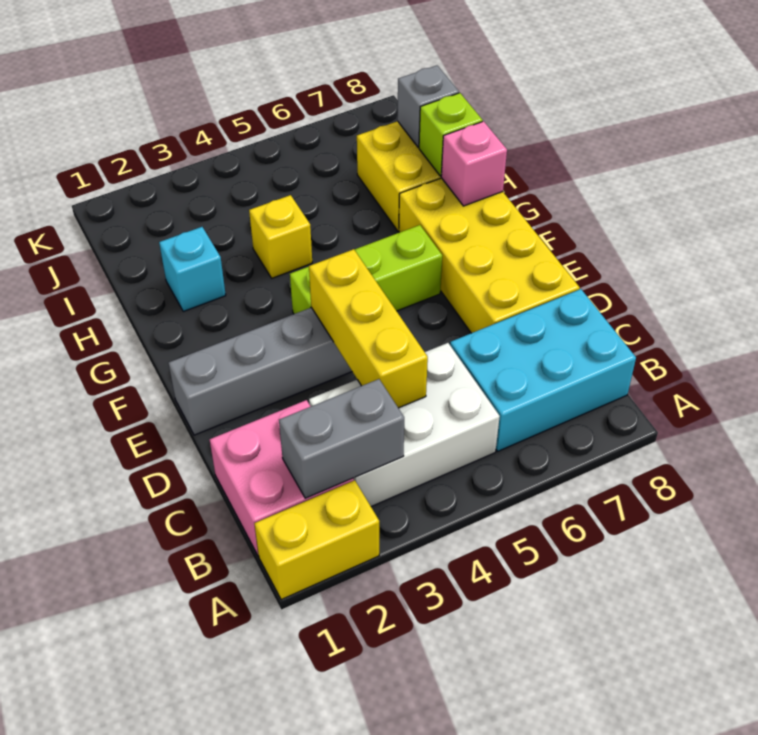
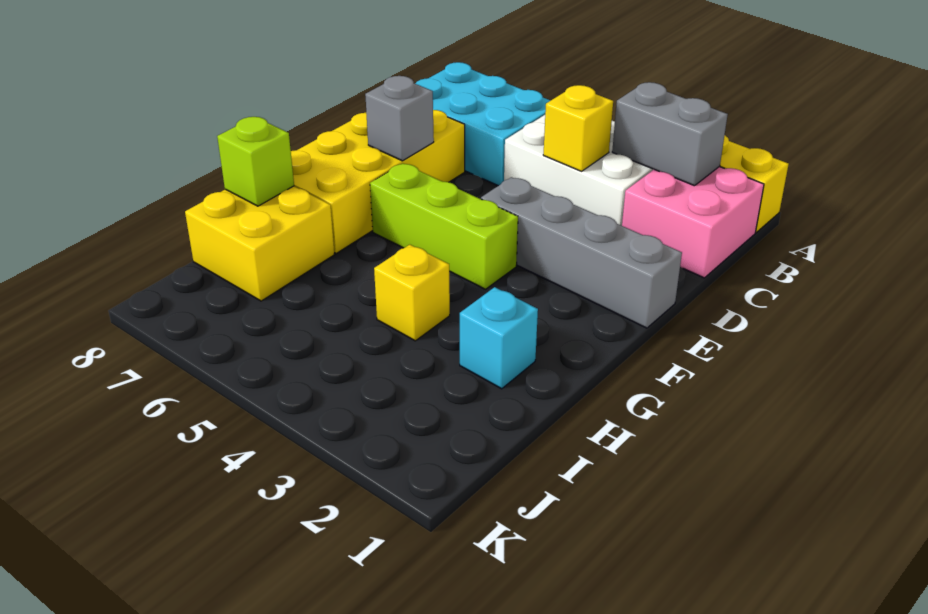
yellow brick C4:E4 level 2 -> yellow brick C4 level 2
pink brick G8 level 2 -> none
grey brick I8 level 2 -> grey brick E7 level 2

